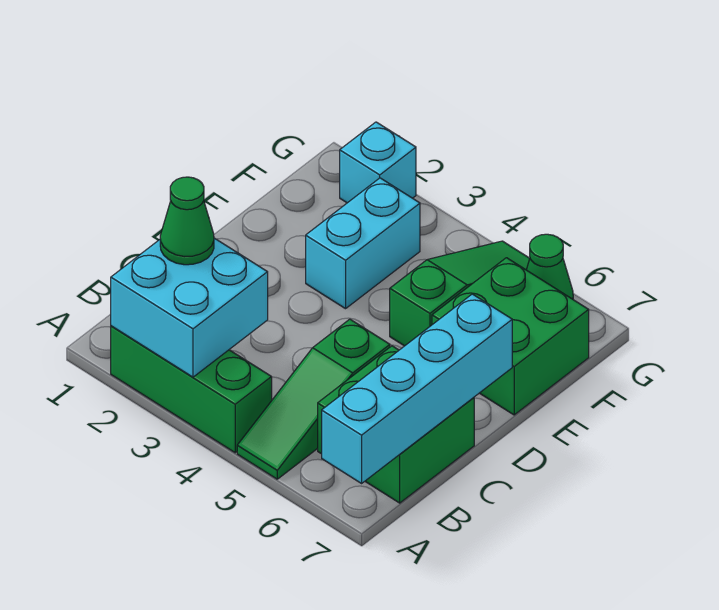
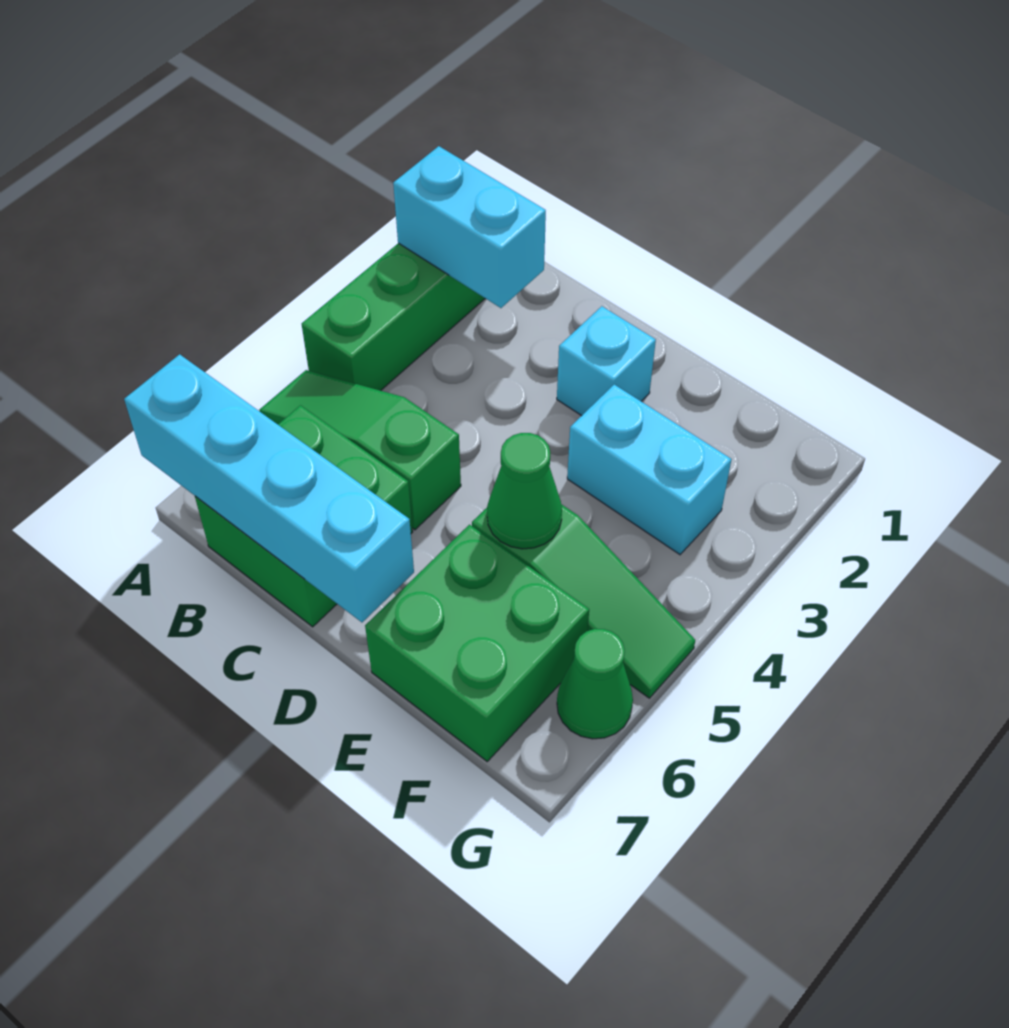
cyan brick A2:B3 level 2 -> cyan brick A2:B2 level 2
green cone B2 level 3 -> green cone E5 level 2
cyan brick G2 level 1 -> cyan brick D2 level 1

